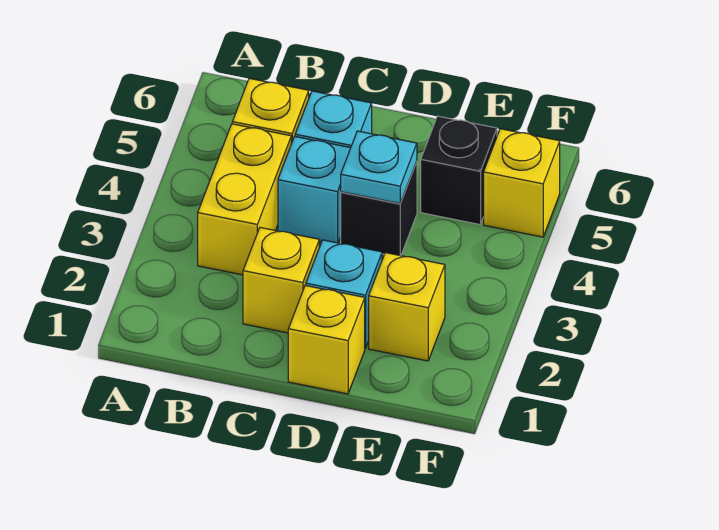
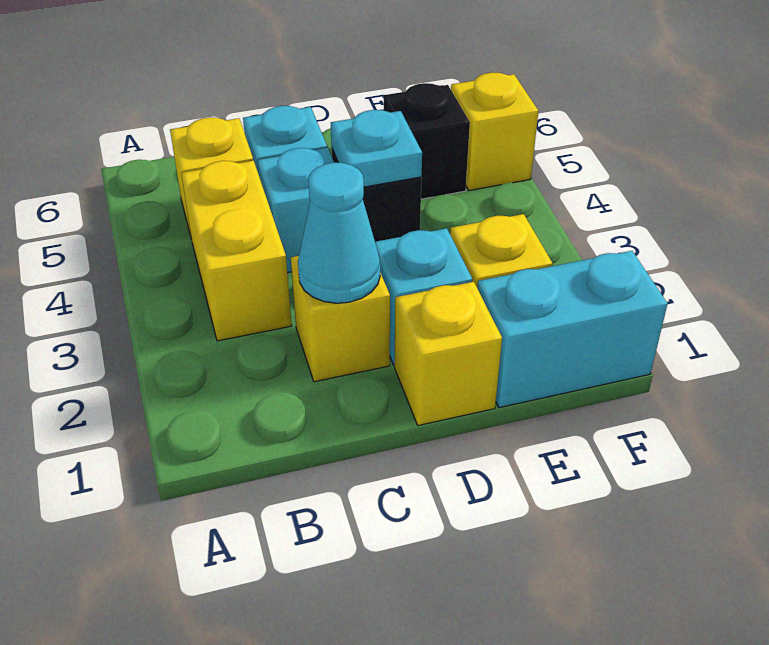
none -> cyan cone C2 level 2
none -> cyan brick E1:F1 level 1

